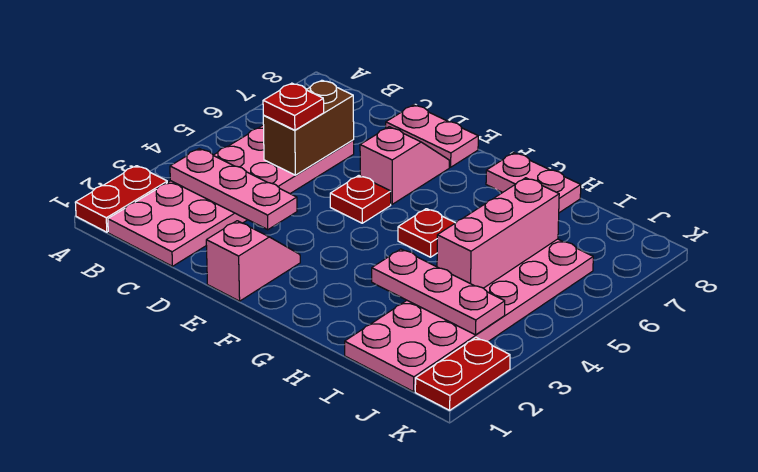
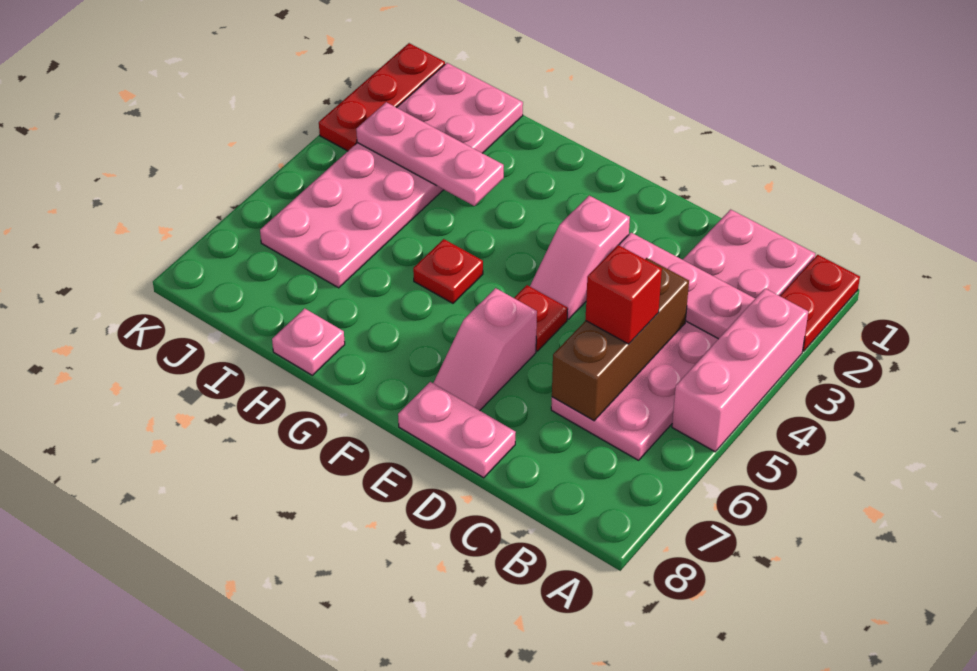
brown brick C5:C6 level 2 -> brown brick C4:C6 level 2
red plate C5 level 3 -> red brick C5 level 3
pink slope E1:E2 level 1 top 1 -> pink slope E3:E4 level 1 top 3
pink plate G8:H8 level 1 -> pink plate H8 level 1
pink brick I4:I6 level 2 -> pink brick A3:A5 level 1
red plate K1:K2 level 1 -> red plate K1:K3 level 1

